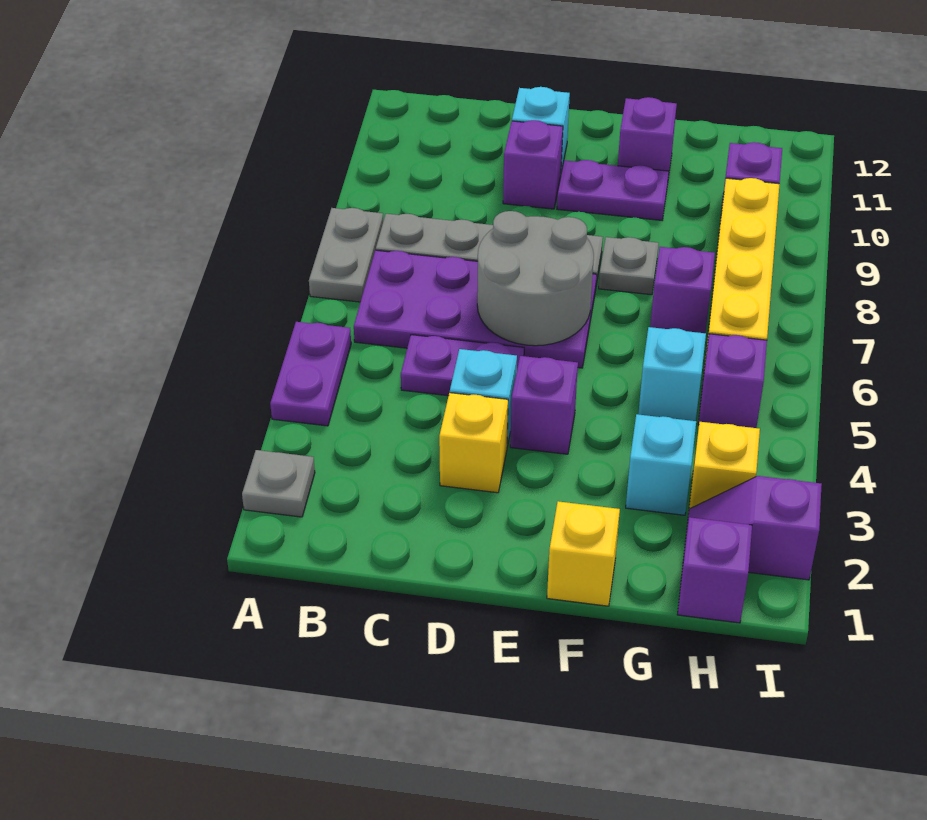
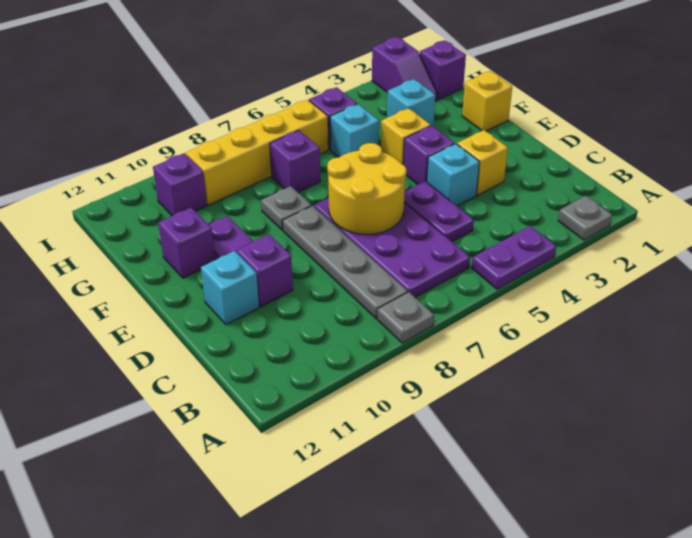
grey plate A7:A8 level 1 -> grey plate A8 level 1
grey round brick D6:E7 level 2 -> yellow round brick D6:E7 level 2
yellow brick H3 level 1 -> yellow brick F4 level 1

